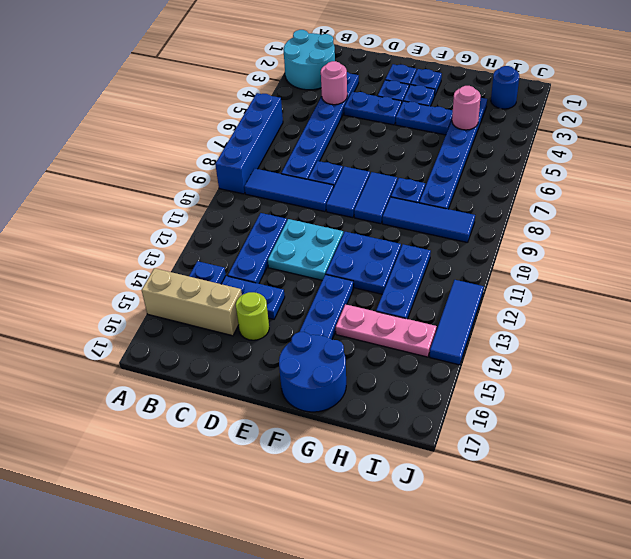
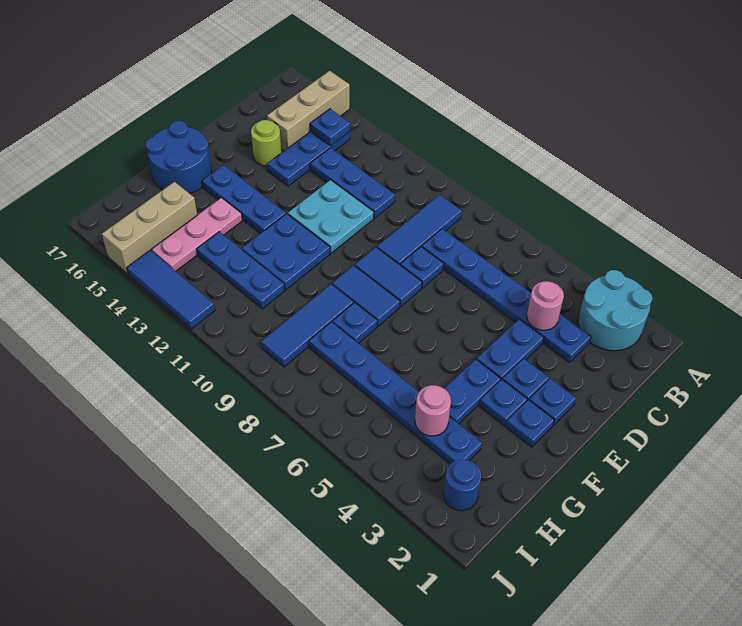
blue brick A6:A9 level 1 -> none
none -> tan brick H15:J15 level 1

